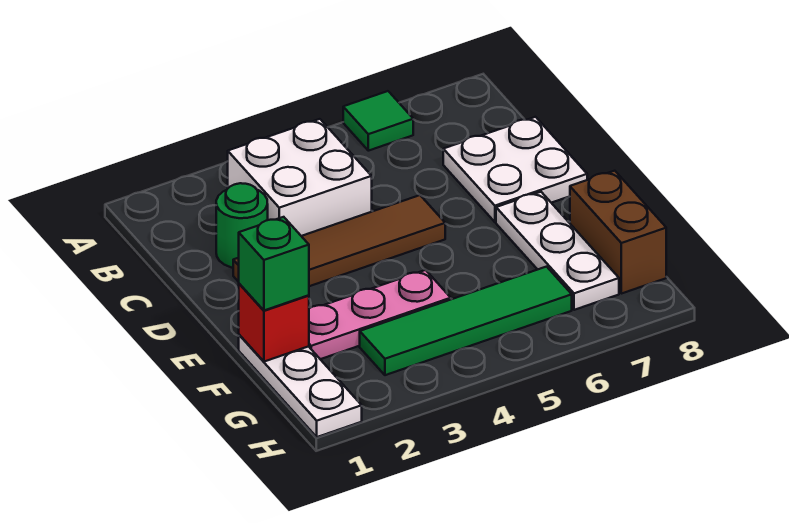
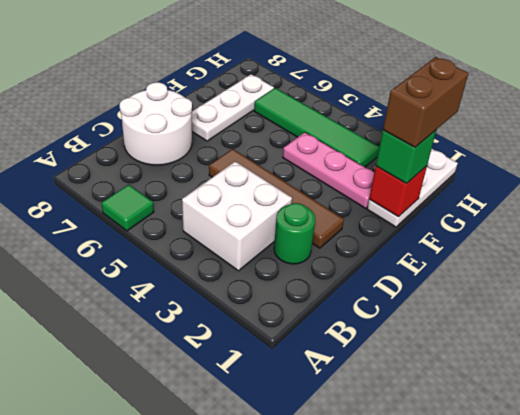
white plate C7:D8 level 1 -> white round brick C7:D8 level 1
brown brick F8:G8 level 1 -> brown brick F1:G1 level 4

